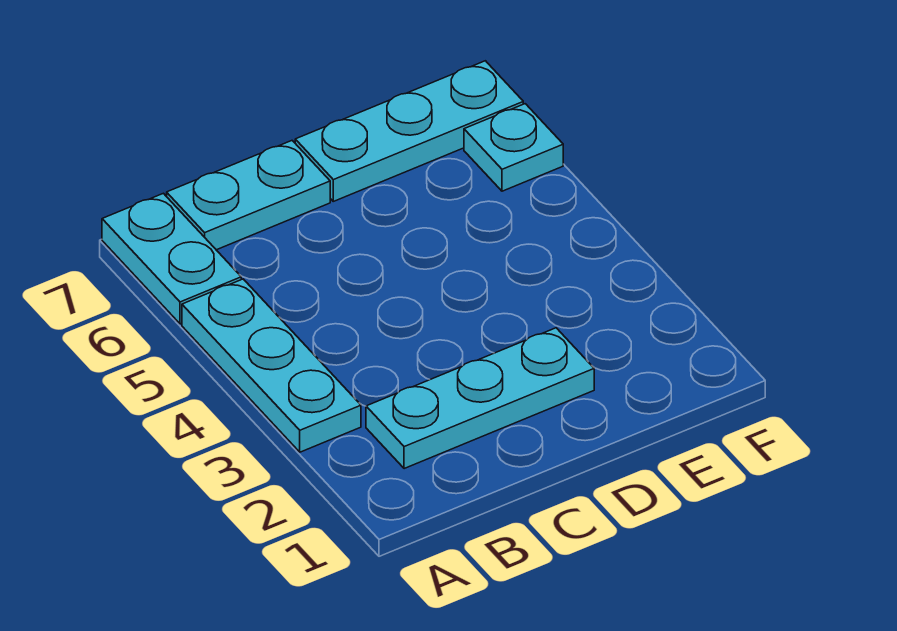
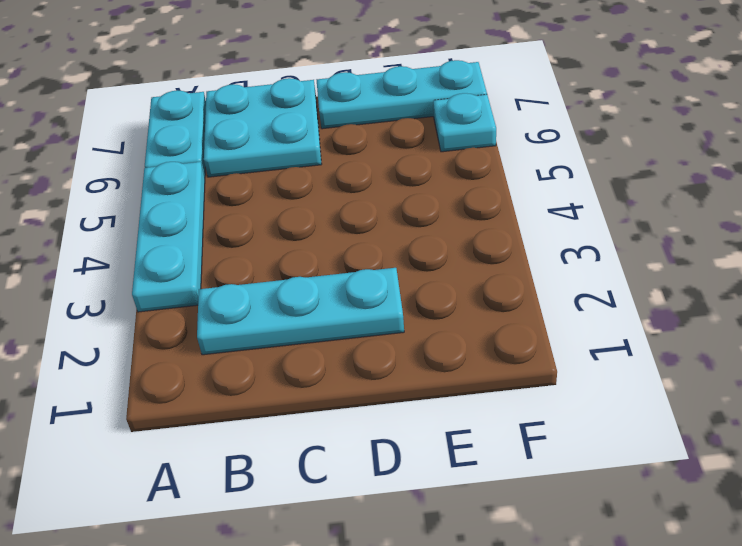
cyan plate B7:C7 level 1 -> cyan plate B6:C7 level 1

